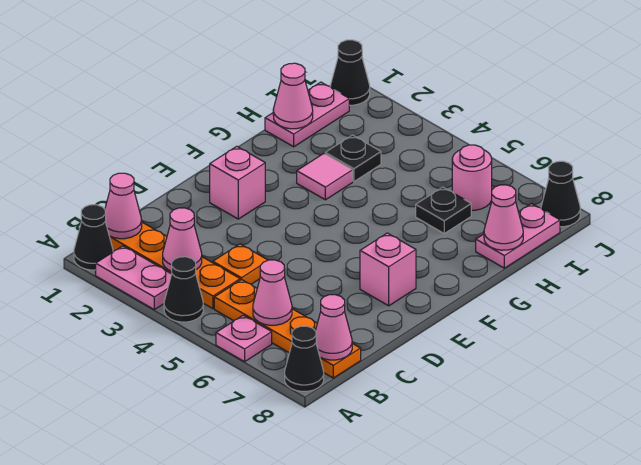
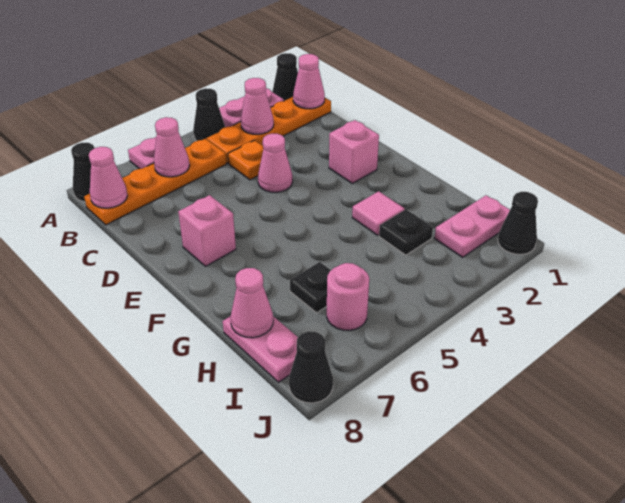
pink plate H1:I1 level 1 -> pink plate I1:I2 level 1
pink cone H1 level 2 -> pink cone D4 level 1

